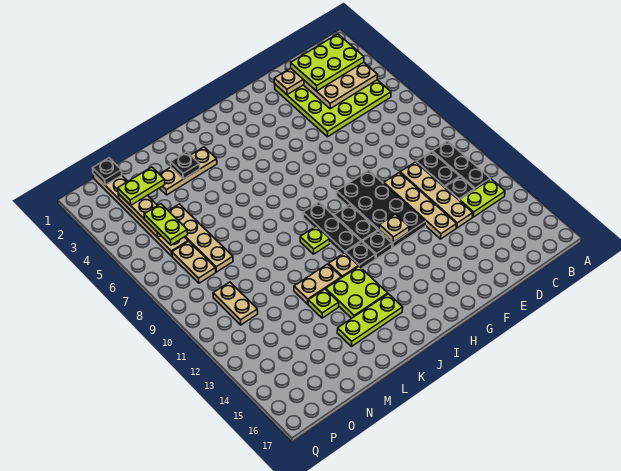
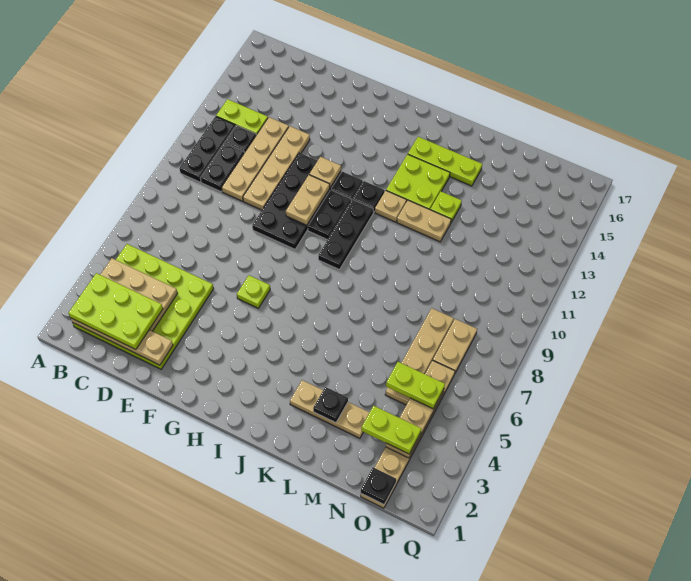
lime plate J10 level 1 -> lime plate G6 level 1
lime plate O5:O6 level 3 -> lime plate N5:O5 level 3
tan plate O10:O11 level 1 -> tan plate G10:G11 level 2

